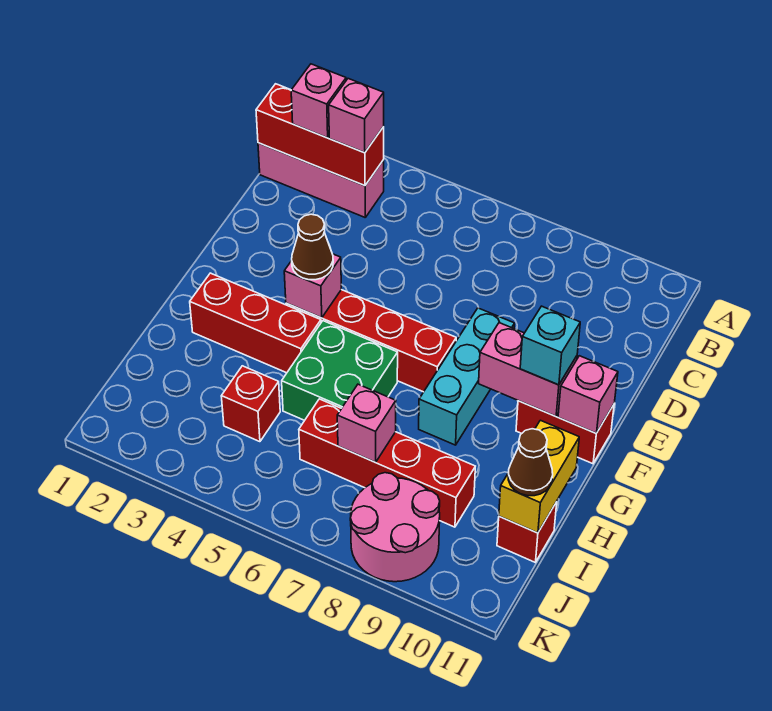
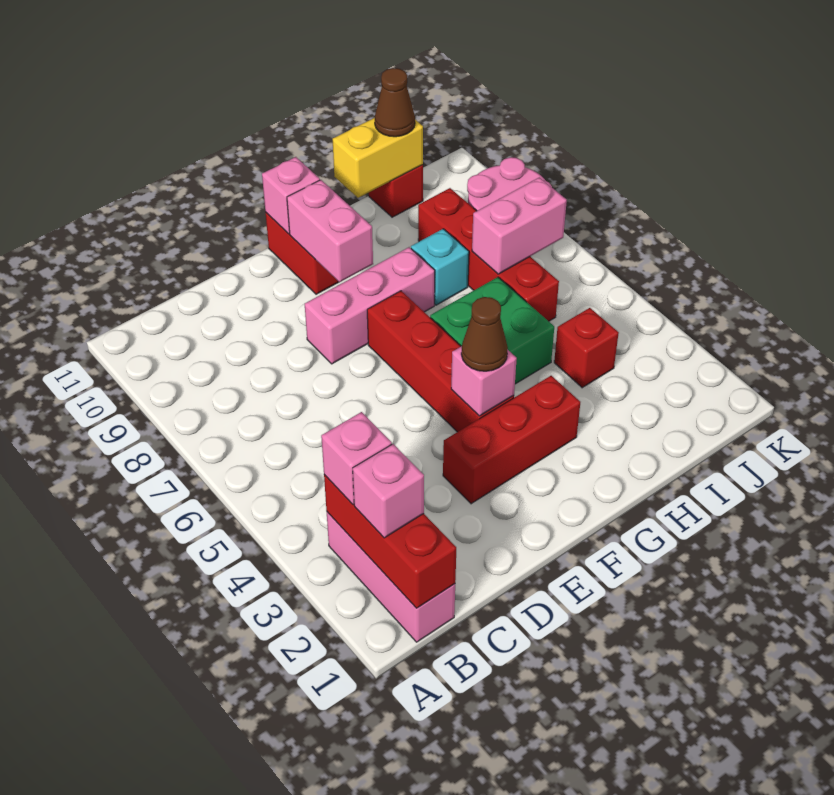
cyan brick E8:G8 level 1 -> pink brick E8:G8 level 1
cyan brick F10 level 3 -> cyan brick H8 level 1
red brick G2:G4 level 1 -> red brick E3:G3 level 1
pink brick I7 level 2 -> pink brick I7:J7 level 2

